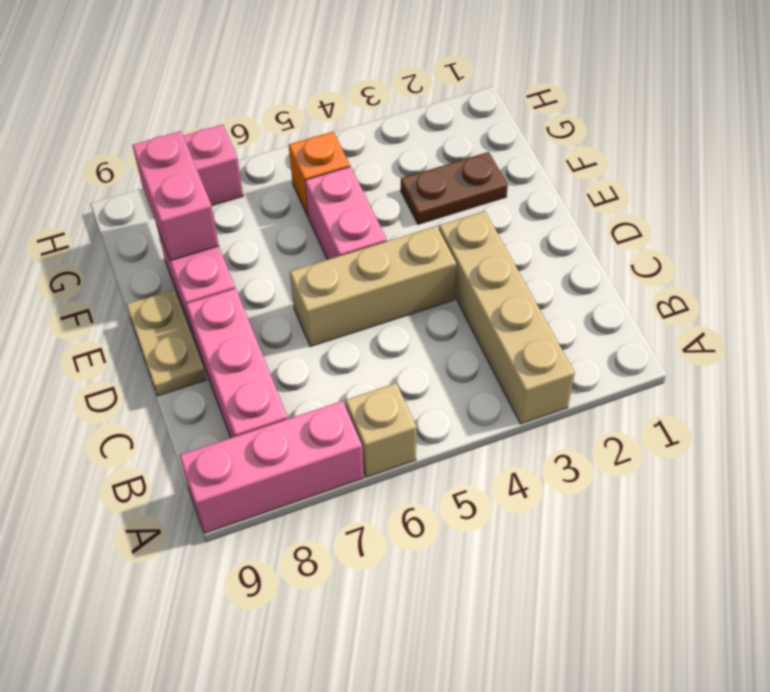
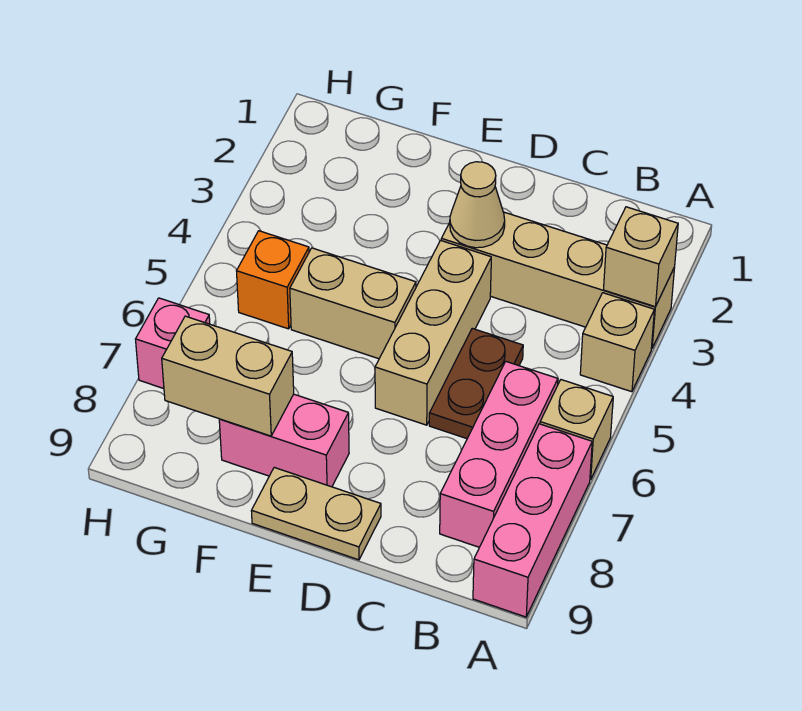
none -> tan brick A3 level 2
none -> tan brick A4 level 1
pink brick B8:D8 level 1 -> pink brick B6:B8 level 1
none -> tan cone D3 level 2
pink brick E5:F5 level 1 -> tan brick E5:F5 level 1
brown plate F2:F3 level 1 -> brown plate C5:C6 level 1
pink brick F8:G8 level 2 -> tan brick F8:G8 level 2

